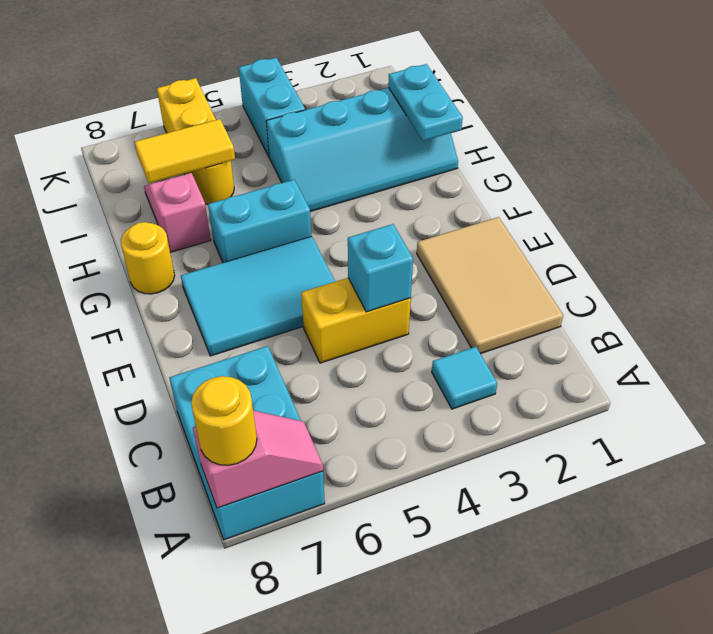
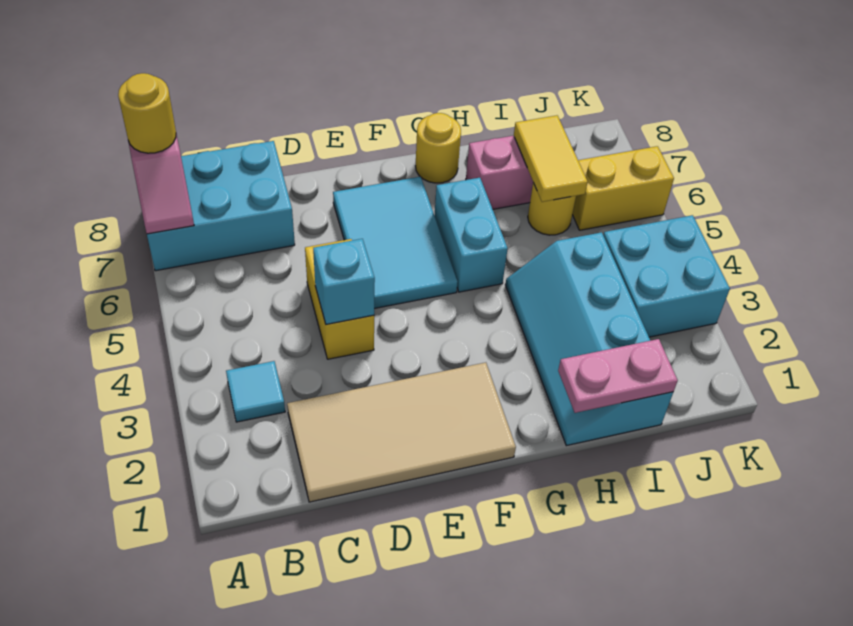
tan tile C1:E2 level 1 -> tan tile C1:F2 level 1
cyan plate H1:I1 level 2 -> pink plate H1:I1 level 2
cyan brick J4:K4 level 1 -> cyan brick J3:K4 level 1

